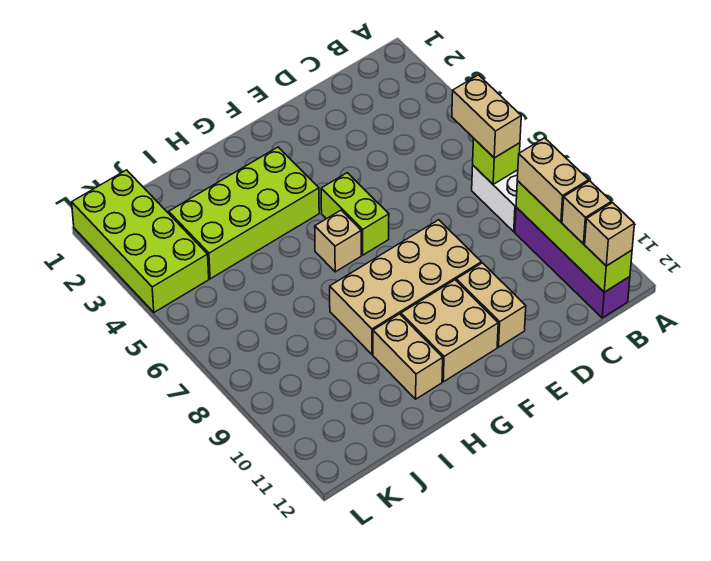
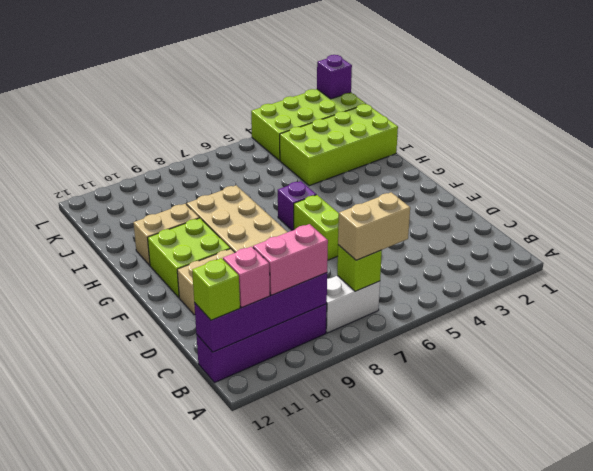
lime brick B9:B12 level 2 -> purple brick B9:B12 level 2
tan brick B9:B10 level 3 -> pink brick B9:B10 level 3
tan brick B11 level 3 -> pink brick B11 level 3
tan brick B12 level 3 -> lime brick B12 level 3
lime brick F5:F6 level 1 -> lime brick E6:F6 level 1
tan brick F10:G11 level 1 -> lime brick F10:G11 level 1
lime brick G3:J4 level 1 -> lime brick I1:J4 level 1
tan brick G6 level 1 -> purple brick G6 level 1
none -> purple brick L1 level 2

